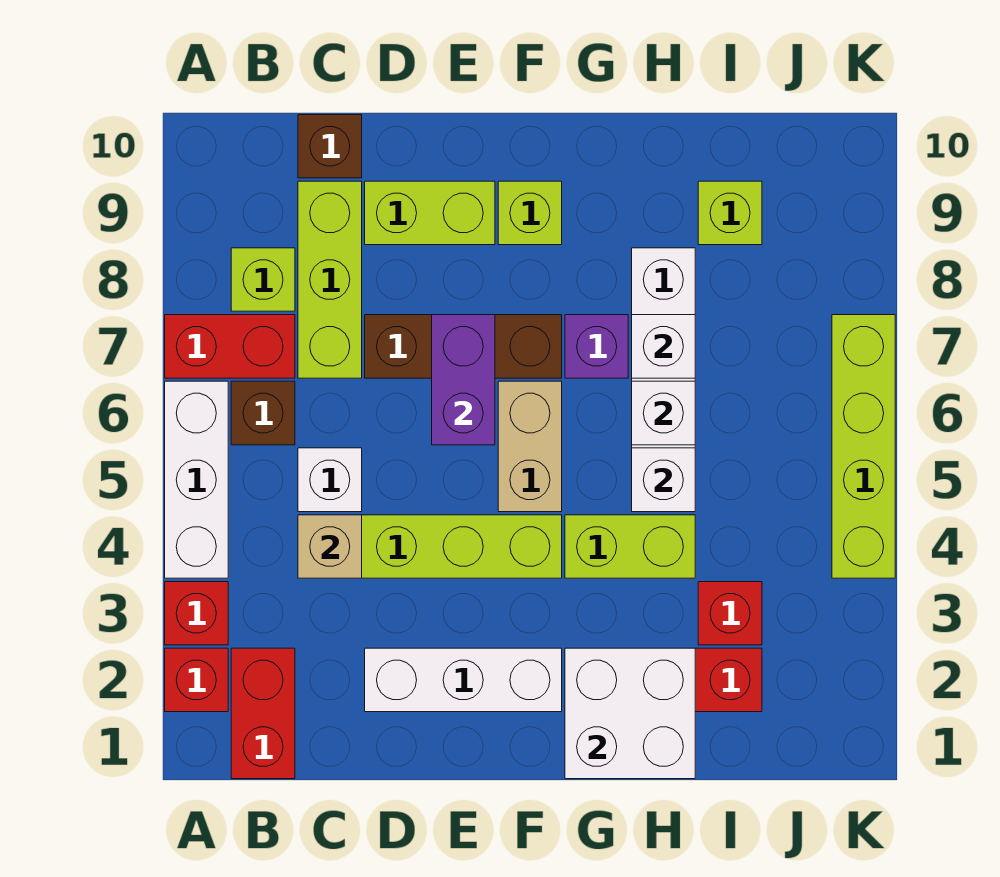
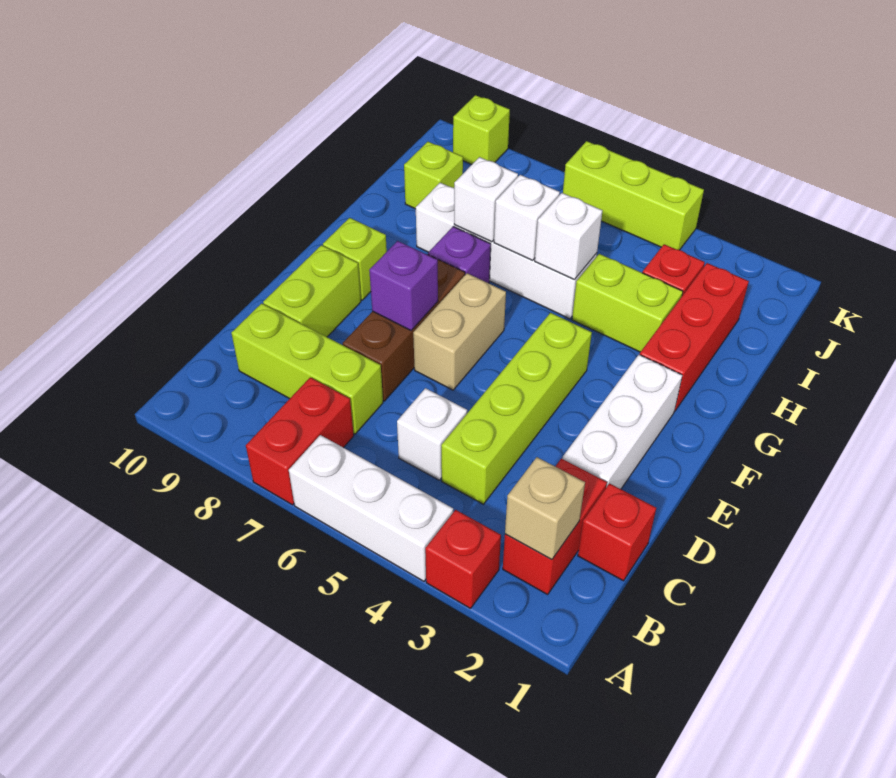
red brick A2 level 1 -> red brick C1 level 1
red brick B1:B2 level 1 -> red brick B2:C2 level 1
brown brick B6 level 1 -> none
lime brick B8 level 1 -> lime brick K9 level 1
tan brick C4 level 2 -> tan brick B2 level 2
brown brick C10 level 1 -> none
purple brick E6:E7 level 2 -> purple brick E7 level 2
tan brick F5:F6 level 1 -> tan brick E6:F6 level 1
white brick G1:H2 level 2 -> none
lime brick G4:H4 level 1 -> lime brick H3:H4 level 1
lime brick K4:K7 level 1 -> lime brick K4:K6 level 1

